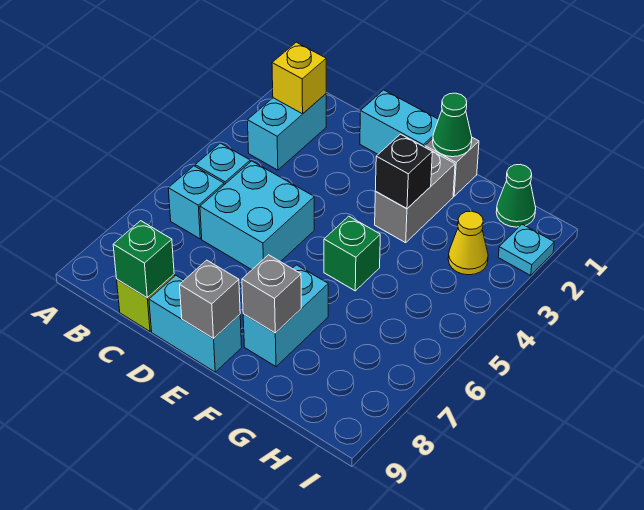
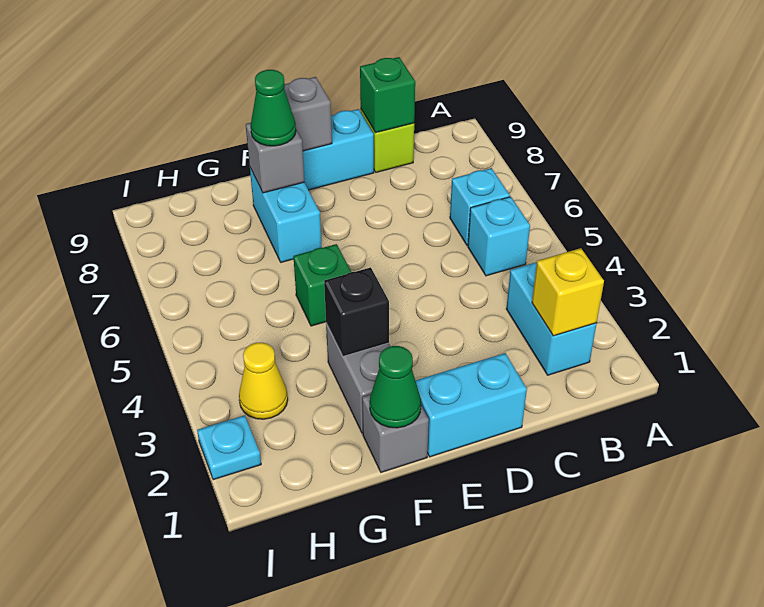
cyan brick C5:D6 level 1 -> none
green cone H1 level 1 -> green cone F8 level 3

